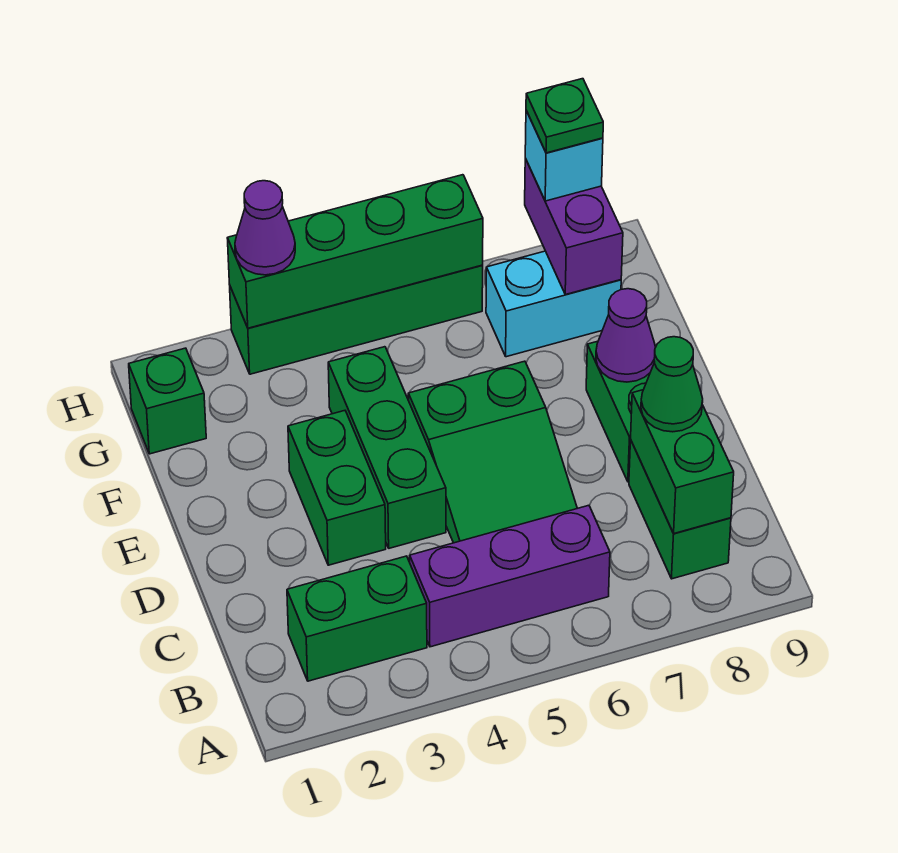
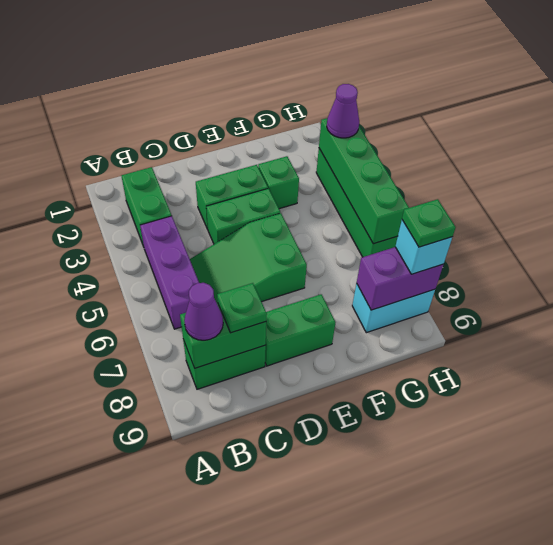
green cone C8 level 3 -> green plate C8 level 3
green brick D4:F4 level 1 -> green brick D4:E4 level 1
purple cone E8 level 2 -> purple cone B8 level 3
green brick G1 level 1 -> green brick F3 level 1
cyan brick G7:G8 level 1 -> cyan brick G8:H8 level 1

